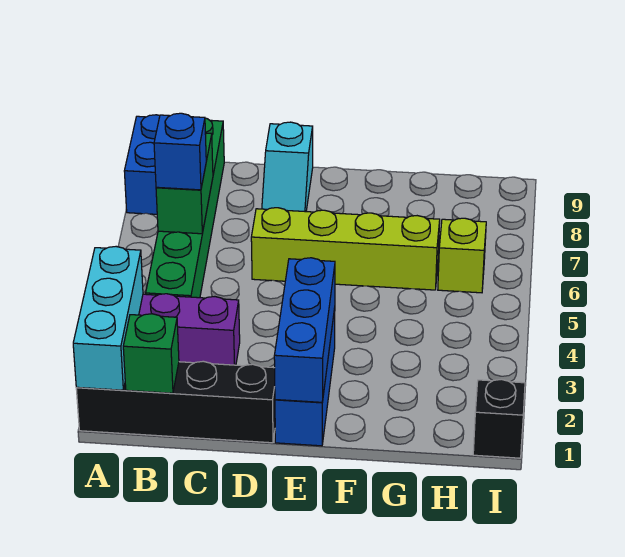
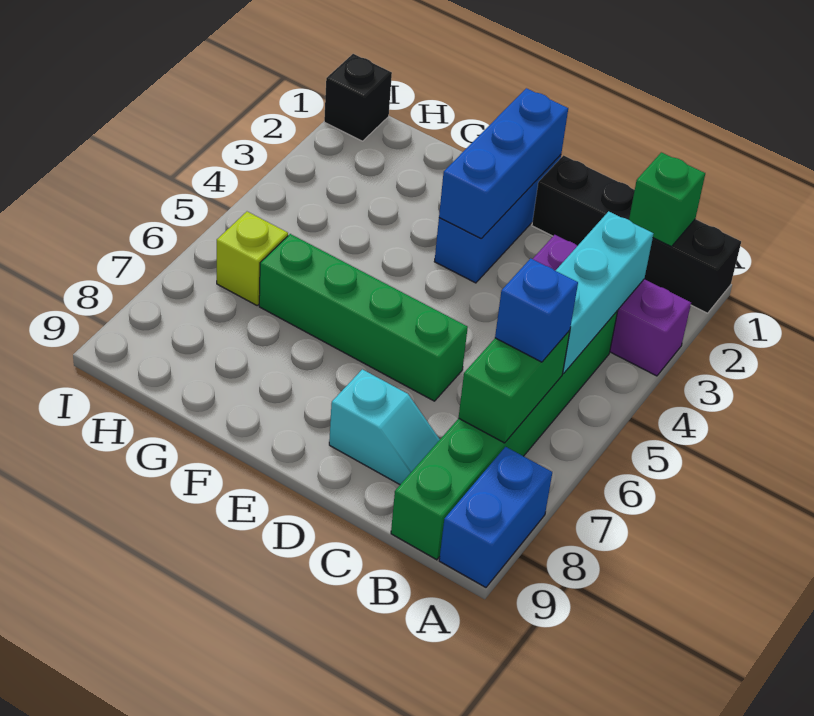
cyan brick A1:A3 level 2 -> cyan brick B3:B5 level 2
lime brick D6:G6 level 1 -> green brick D6:G6 level 1
cyan slope D8:D9 level 1 top 9 -> cyan slope C8:D8 level 1 top D

